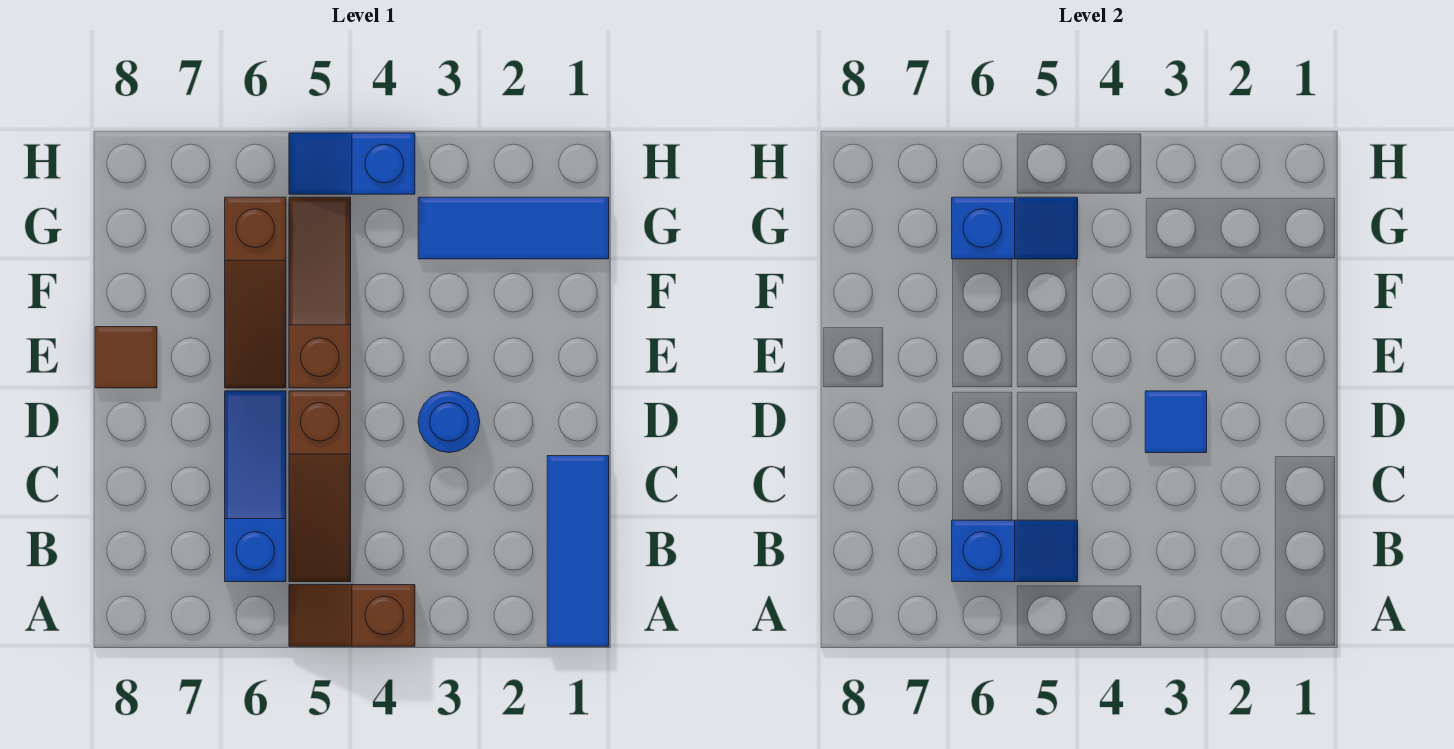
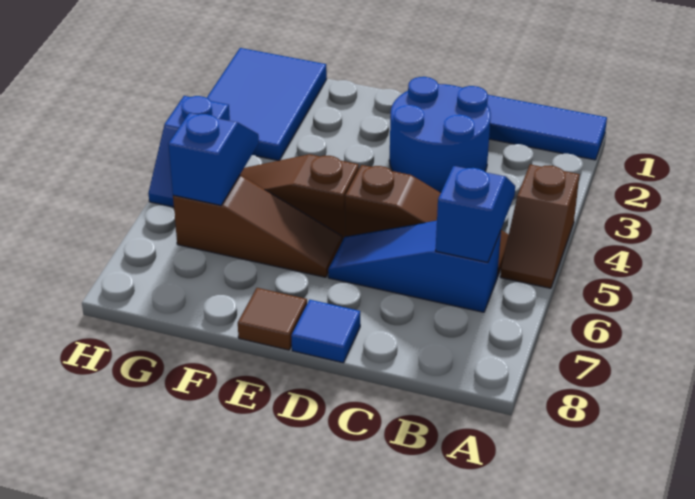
blue round brick D3 level 1 -> blue round brick C2:D3 level 1
blue tile D3 level 2 -> blue tile D8 level 1
blue tile G1:G3 level 1 -> blue tile G1:H3 level 1

